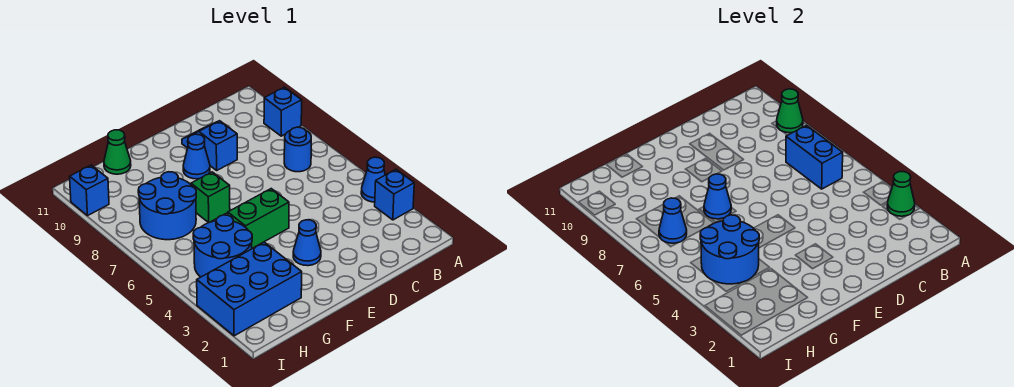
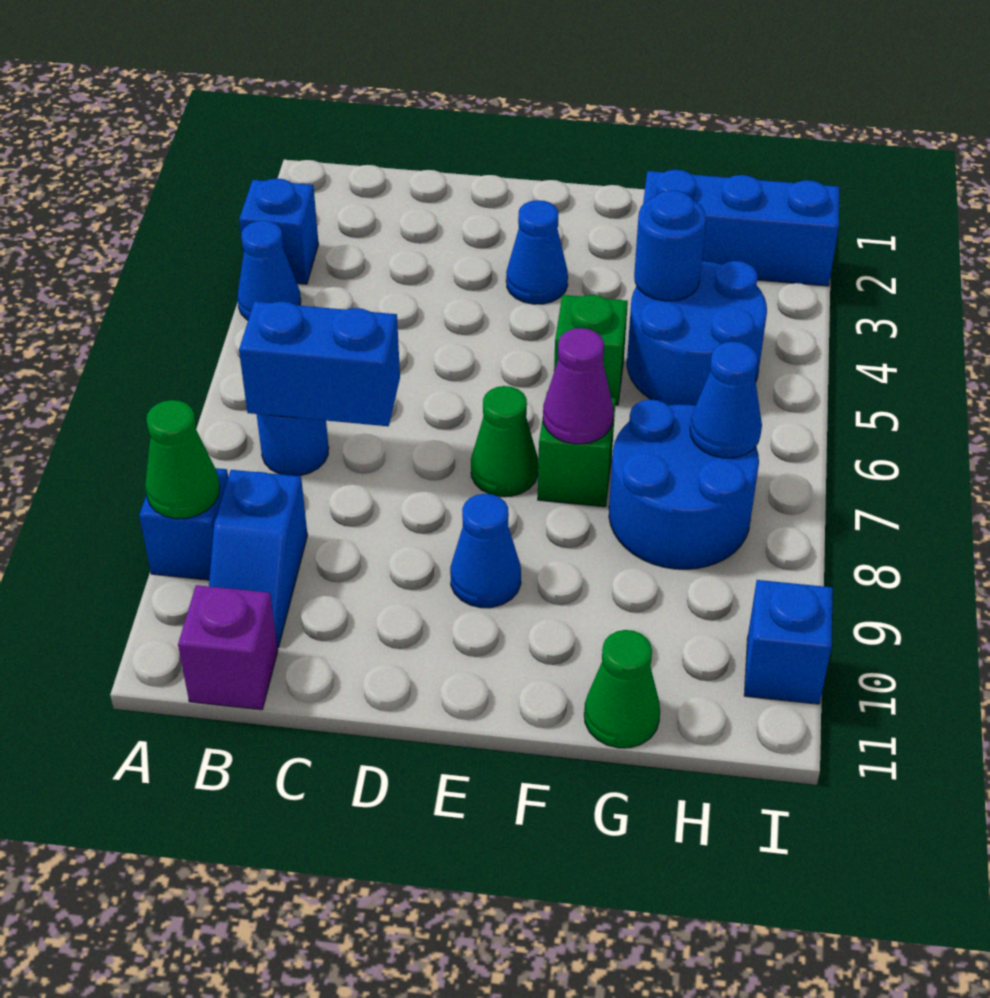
green cone A3 level 2 -> green cone E7 level 1
blue brick B6:B7 level 2 -> blue brick B7:C7 level 2
none -> purple brick B11 level 1
blue slope D9:D10 level 1 top 9 -> blue slope B9:B10 level 1 top 9
green brick E5:F5 level 1 -> green brick F5 level 1
blue cone F7 level 2 -> purple cone F7 level 2
blue brick G2:I3 level 1 -> blue brick G2:I2 level 1
blue round brick G4:H5 level 2 -> blue round brick G4 level 2

